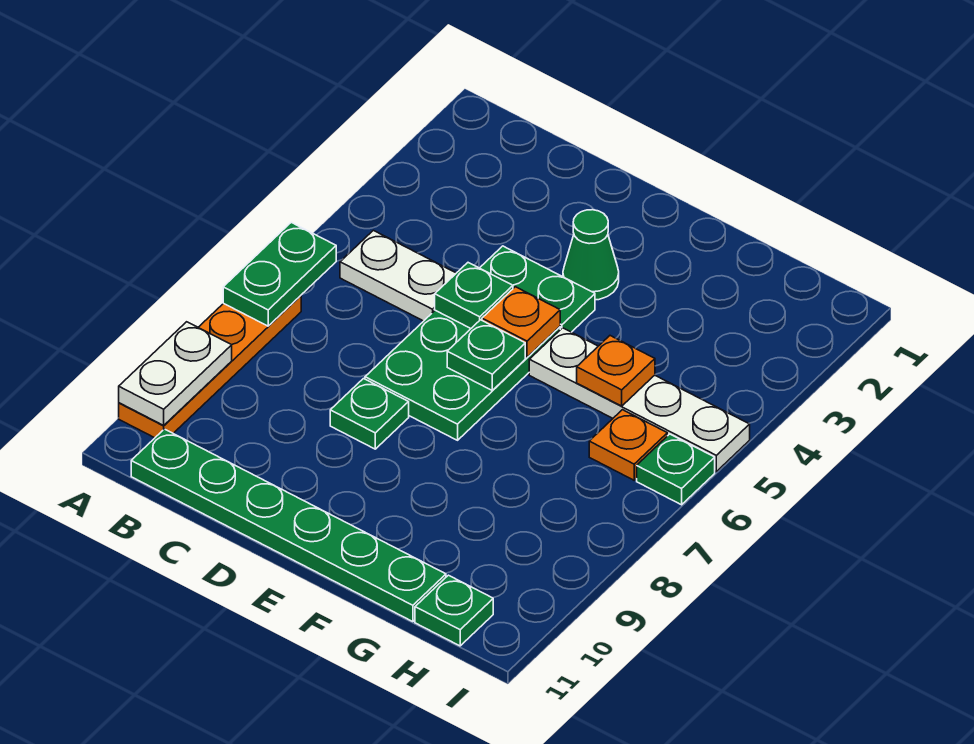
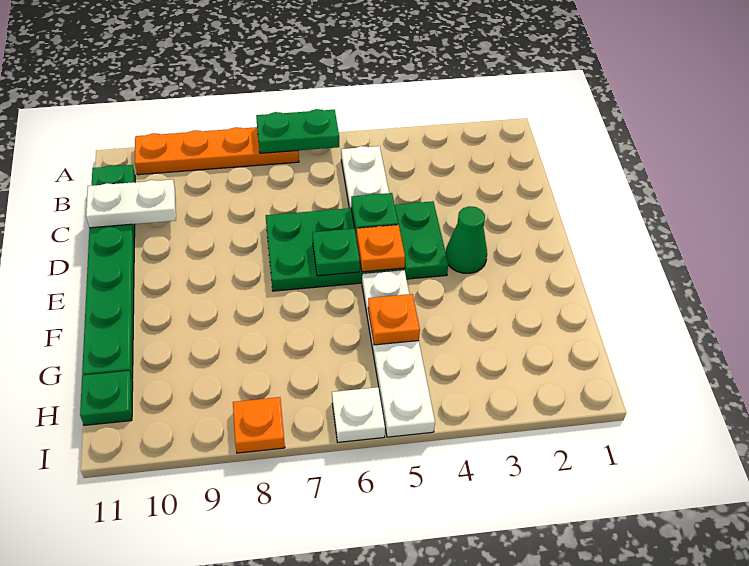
white plate A9:A10 level 2 -> white plate C10:C11 level 2
green plate D8 level 1 -> none
orange plate H6 level 1 -> orange plate I8 level 1
green plate I6 level 1 -> white plate I6 level 1

